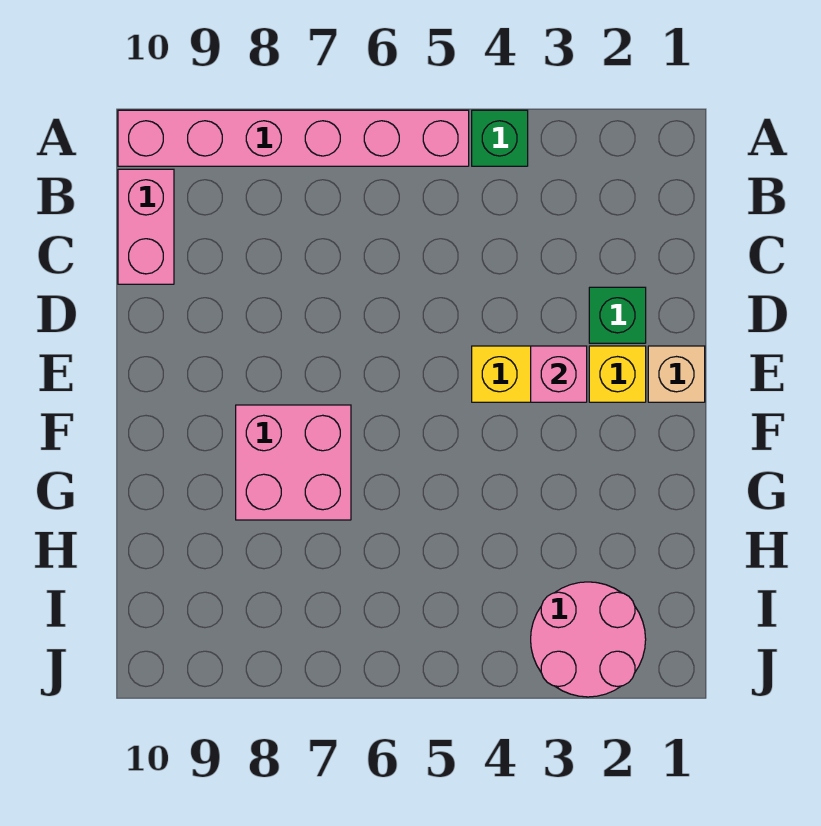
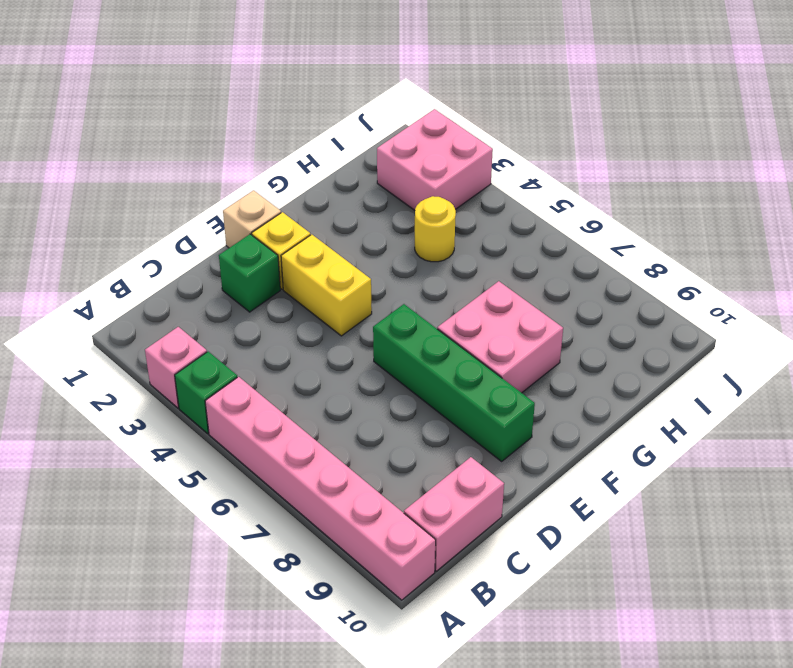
pink brick E3 level 2 -> pink brick A3 level 1
none -> green brick E6:E9 level 1
none -> yellow round brick H4 level 1
pink round brick I2:J3 level 1 -> pink brick I2:J3 level 1

